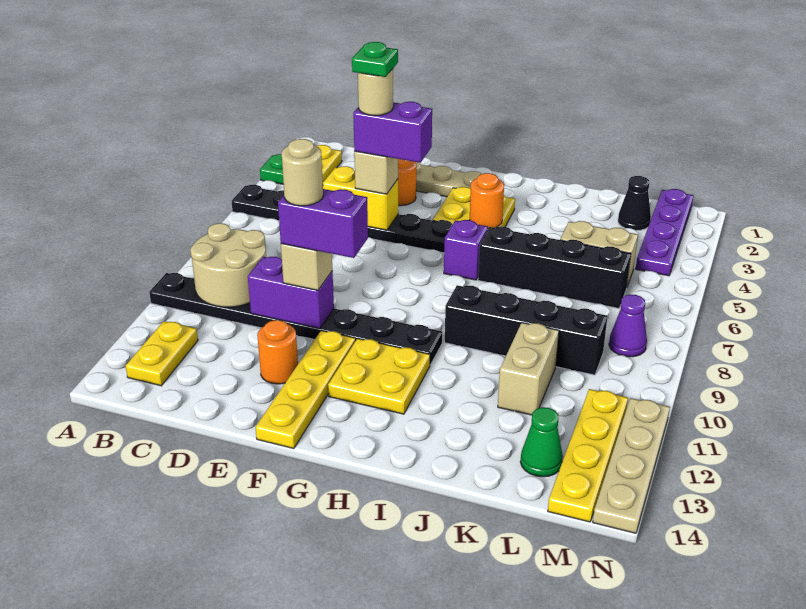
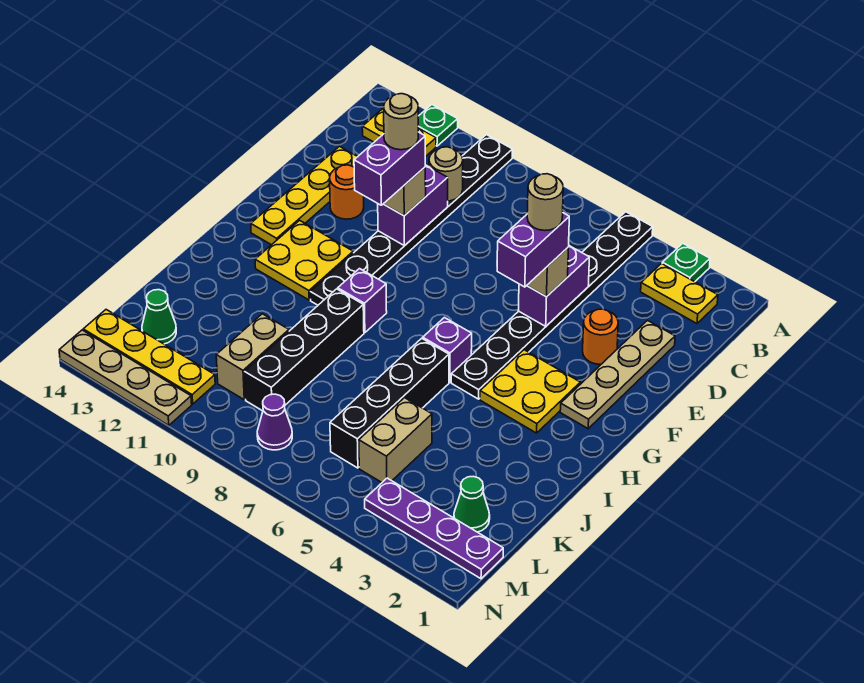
tan round brick B9:C10 level 2 -> tan round brick C10 level 2
yellow brick D5:E5 level 2 -> purple brick D5:E5 level 2
green plate E5 level 6 -> green plate A12 level 1
yellow plate F11:F14 level 1 -> yellow plate D13:G13 level 1
orange round brick H4 level 2 -> none
none -> purple brick H9 level 1
tan brick K10:K11 level 1 -> tan brick K10:L10 level 1
black cone L2 level 1 -> green cone L2 level 1

